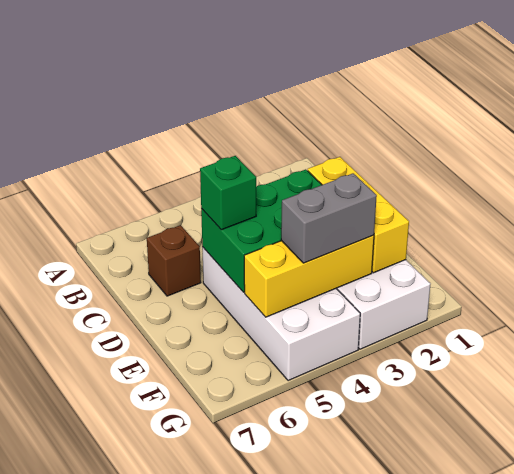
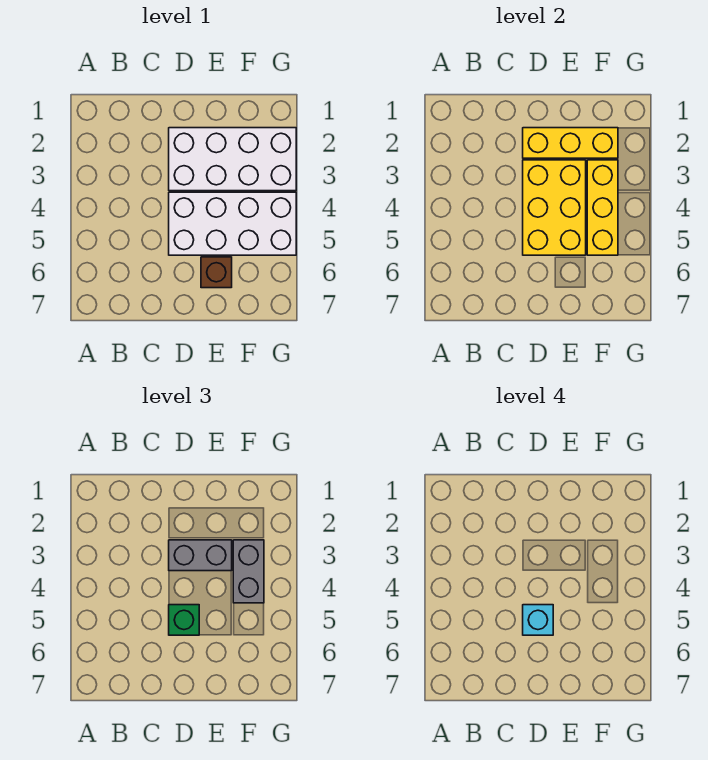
brown brick C6 level 1 -> brown brick E6 level 1
green brick D3:E5 level 2 -> yellow brick D3:E5 level 2
none -> grey brick D3:E3 level 3
none -> cyan brick D5 level 4

